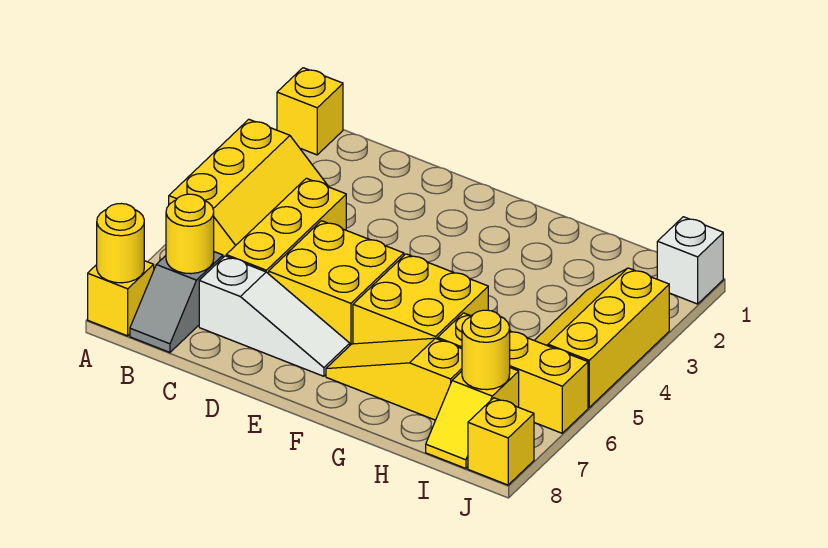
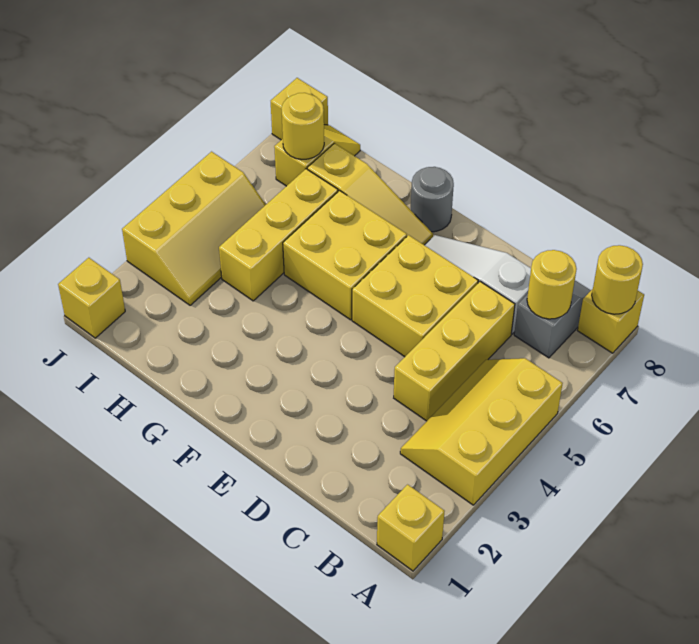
none -> grey round brick F8 level 1
yellow brick H6:J6 level 1 -> yellow brick H4:H6 level 1
white brick J1 level 1 -> yellow brick J1 level 1

